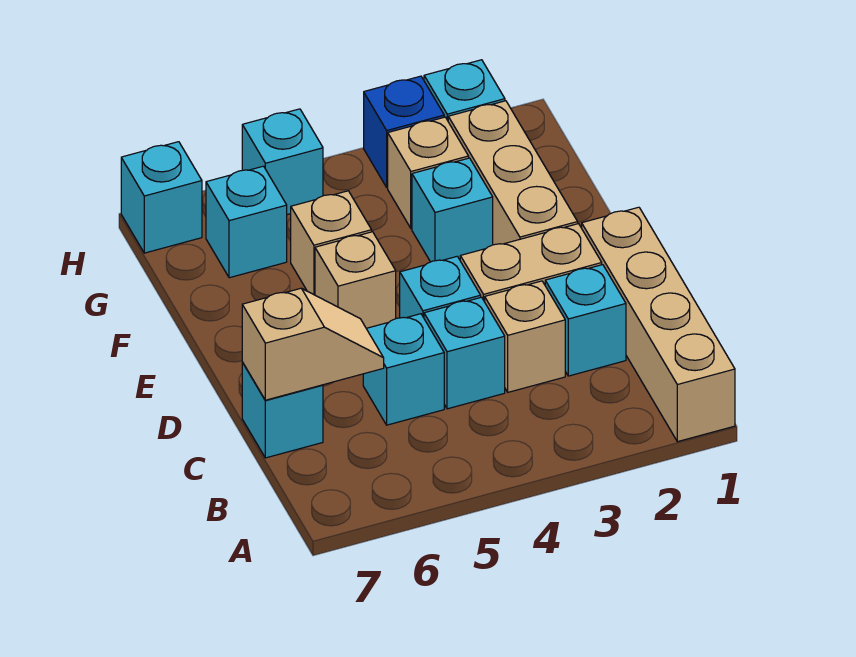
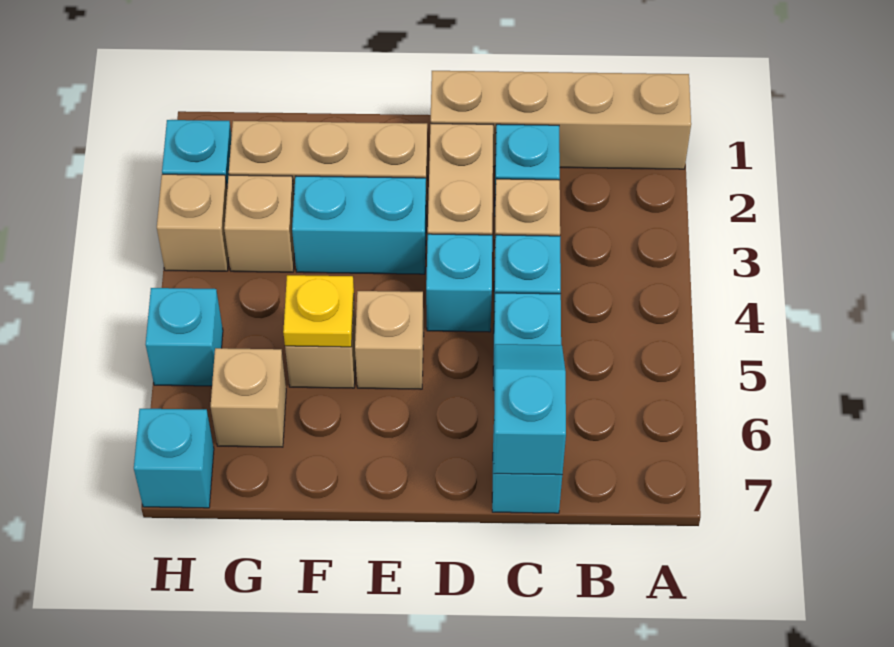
tan slope C6:C7 level 2 top 7 -> cyan slope C6:C7 level 2 top 7
cyan brick F3 level 1 -> cyan brick E3:F3 level 1
none -> yellow plate F5 level 2
cyan brick G6 level 1 -> tan brick G6 level 1
blue brick H3 level 1 -> tan brick H3 level 1

